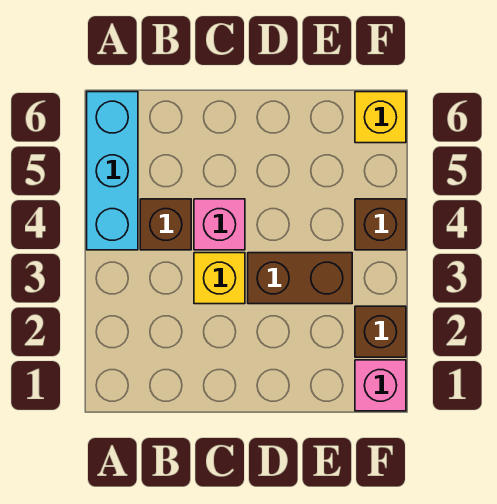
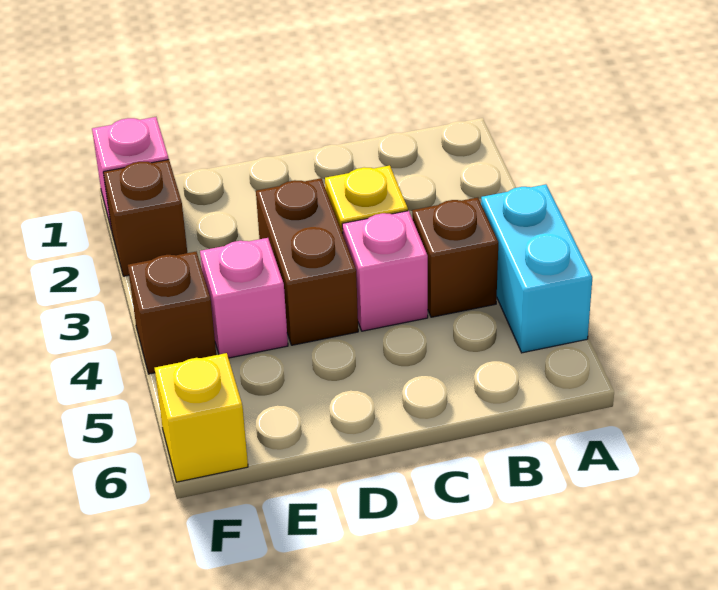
cyan brick A4:A6 level 1 -> cyan brick A4:A5 level 1
brown brick D3:E3 level 1 -> brown brick D3:D4 level 1
none -> pink brick E4 level 1

